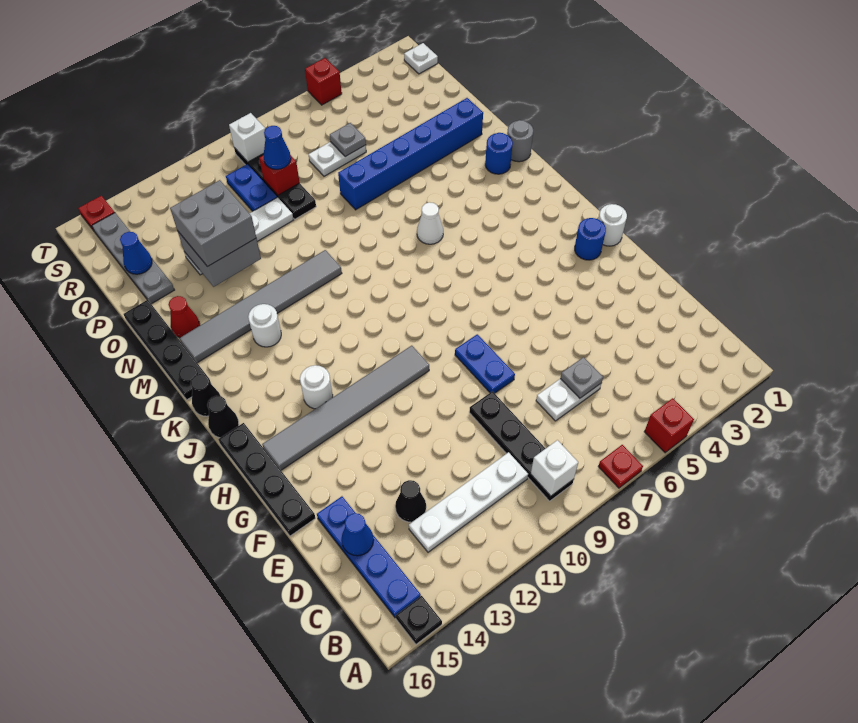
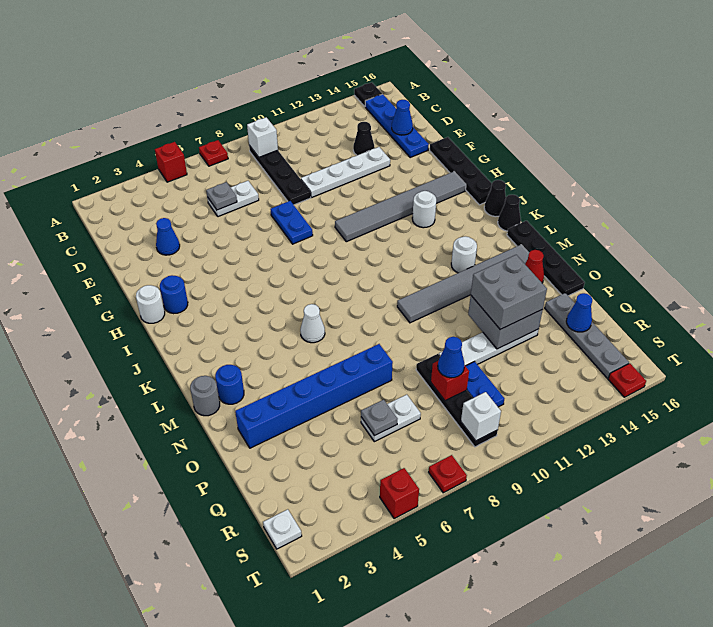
white plate C10:C13 level 1 -> white plate E10:E13 level 1
none -> blue cone E3 level 1
none -> red plate T7 level 1

